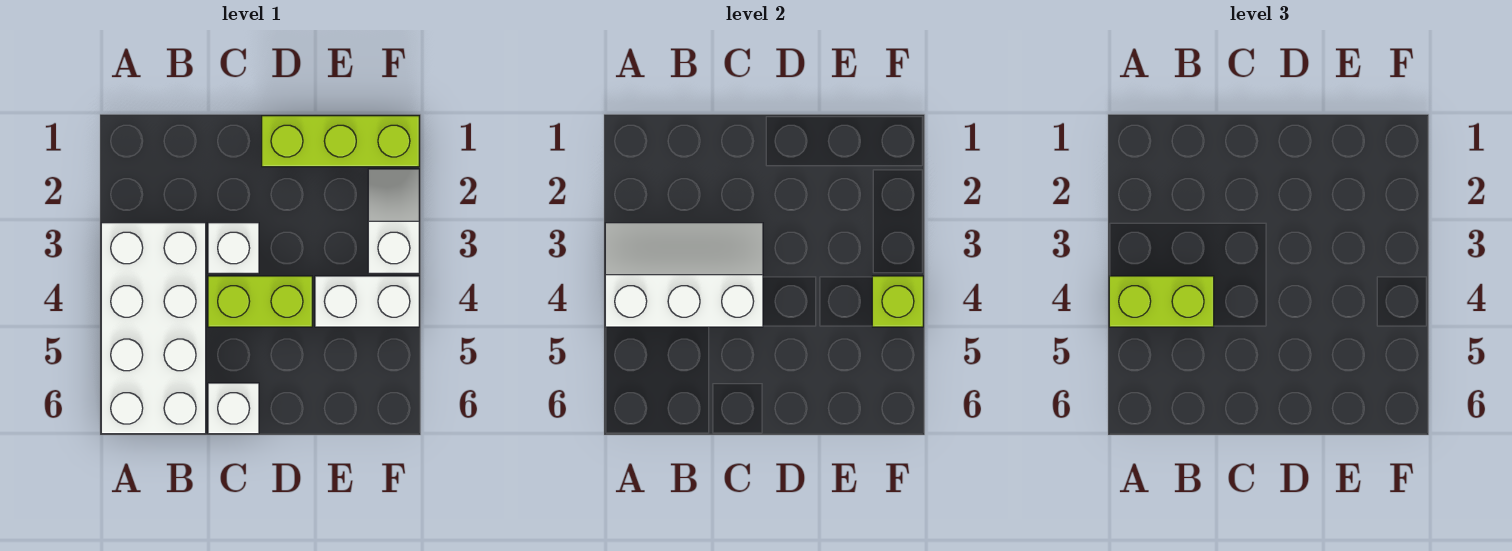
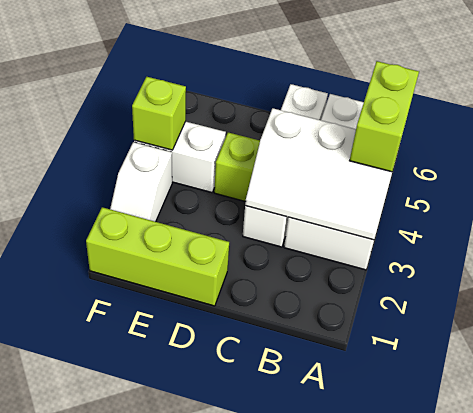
lime brick A4:B4 level 3 -> lime brick A4:A5 level 3

